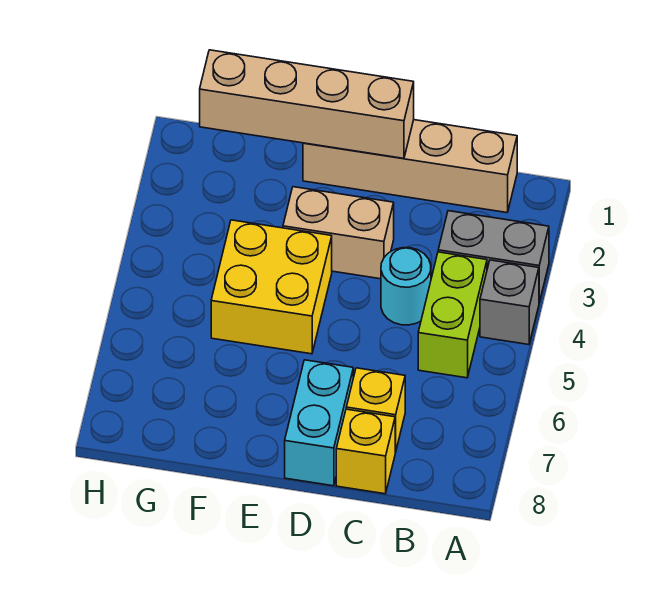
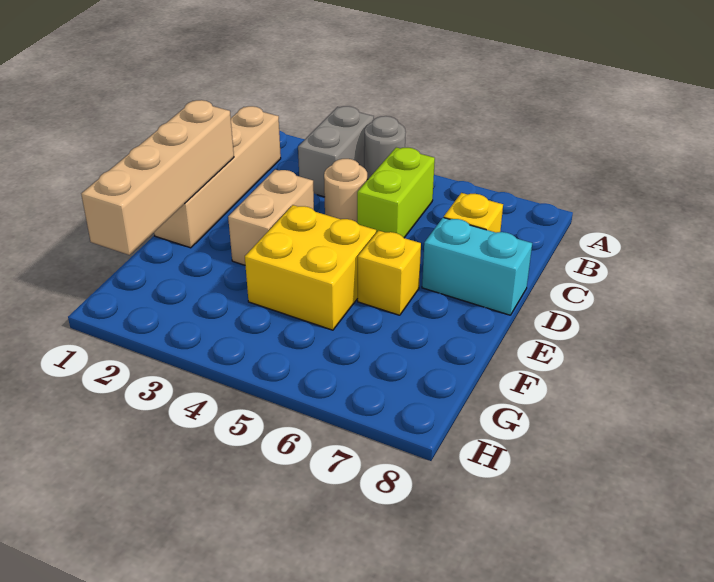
grey brick A4 level 1 -> grey round brick A4 level 1
lime brick B4:B5 level 1 -> lime brick B5:C5 level 1
cyan round brick C4 level 1 -> tan round brick C4 level 1
yellow brick C8 level 1 -> yellow brick E6 level 1

